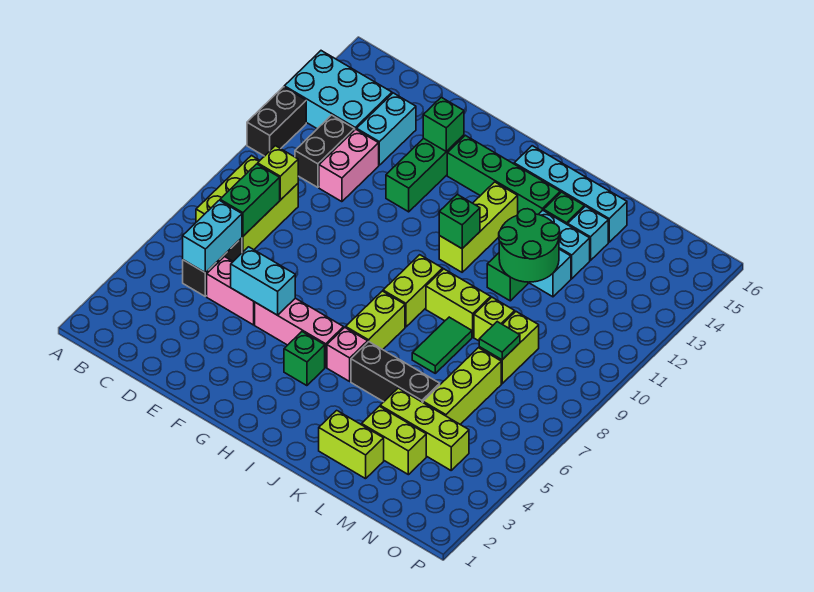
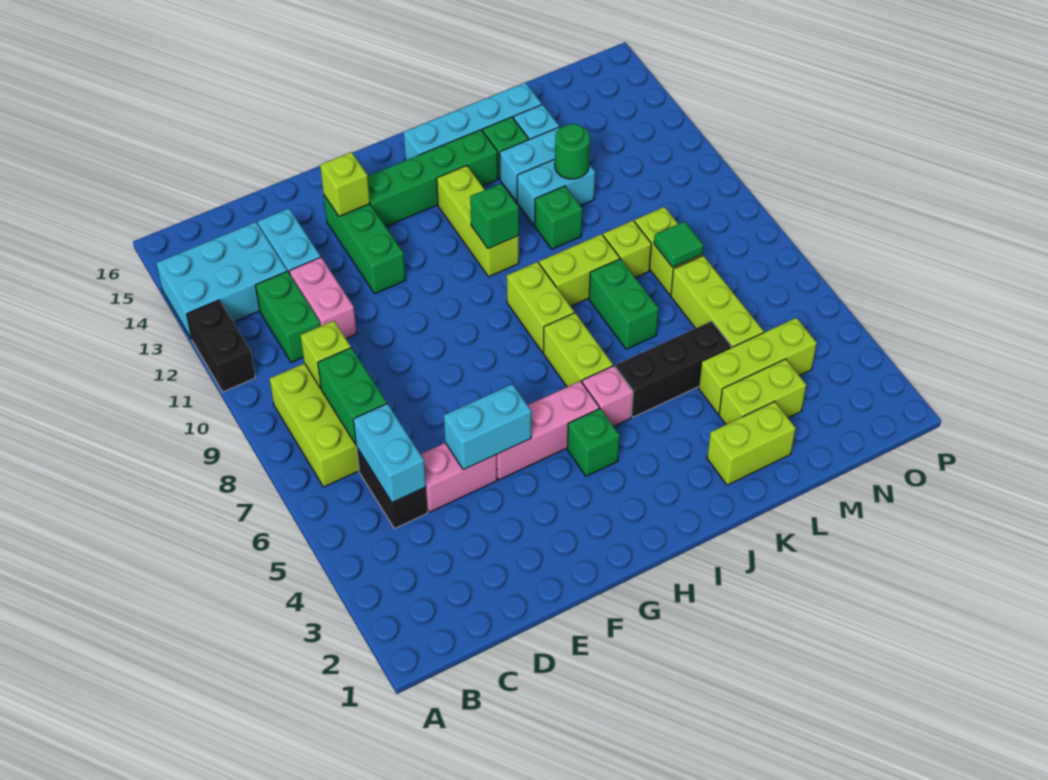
black brick C11:C12 level 1 -> green brick C11:C12 level 1
green brick F14 level 2 -> lime brick F14 level 2
green tile K7:K8 level 1 -> green brick K7:K8 level 1
green round brick K11:L12 level 2 -> green round brick L12 level 2

